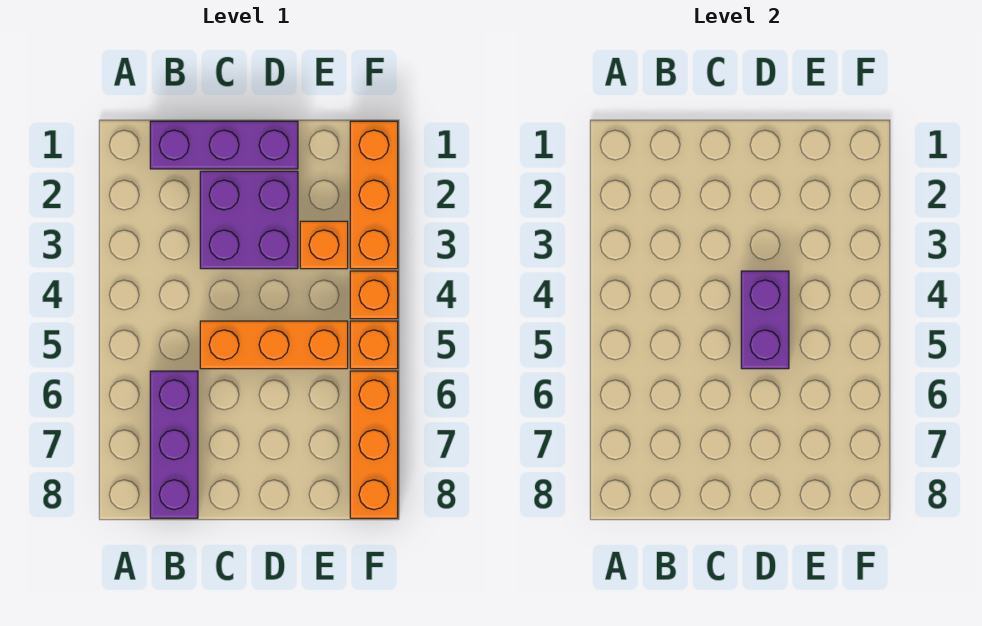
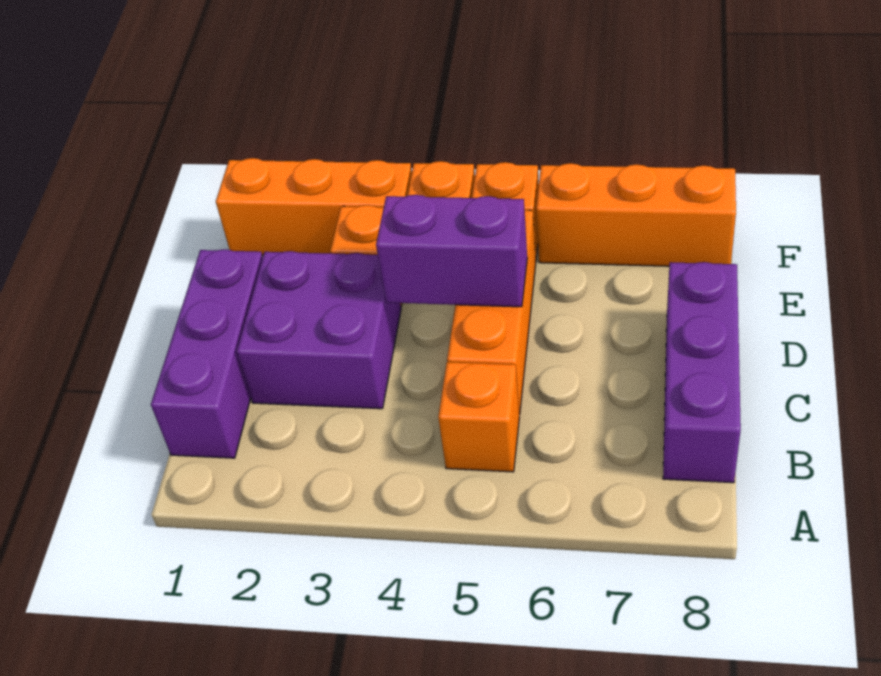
none -> orange brick B5 level 1
purple brick B6:B8 level 1 -> purple brick B8:D8 level 1

